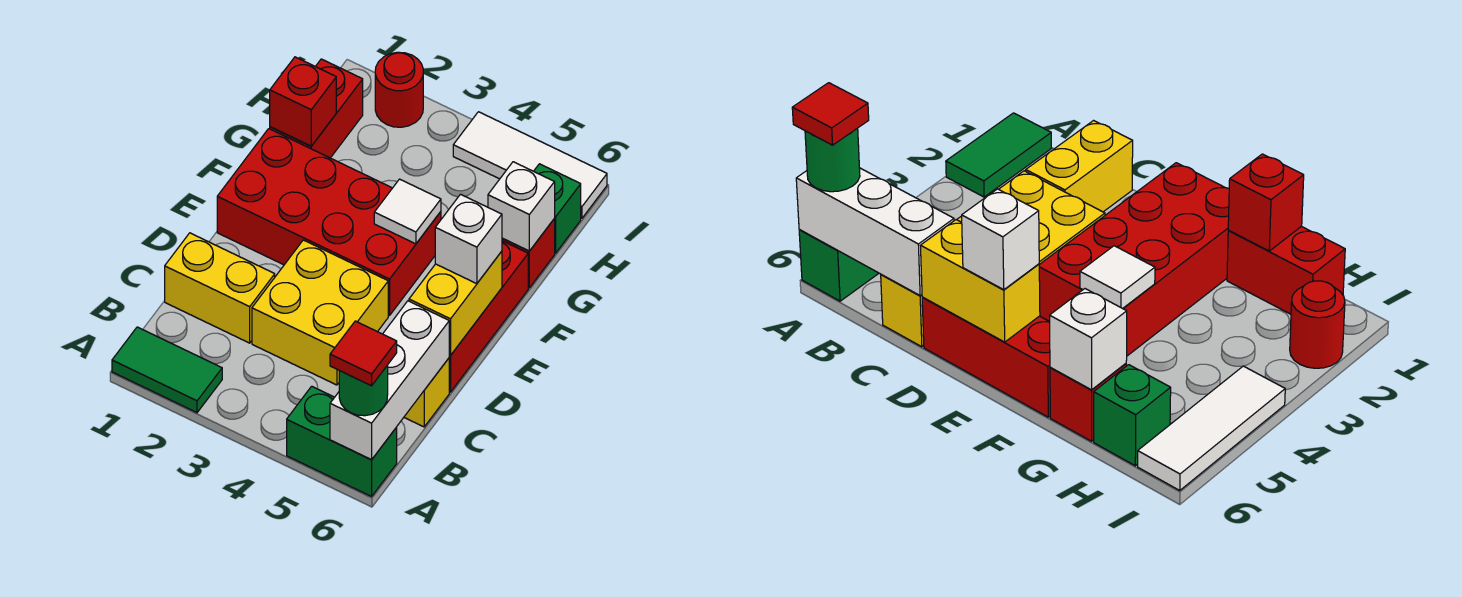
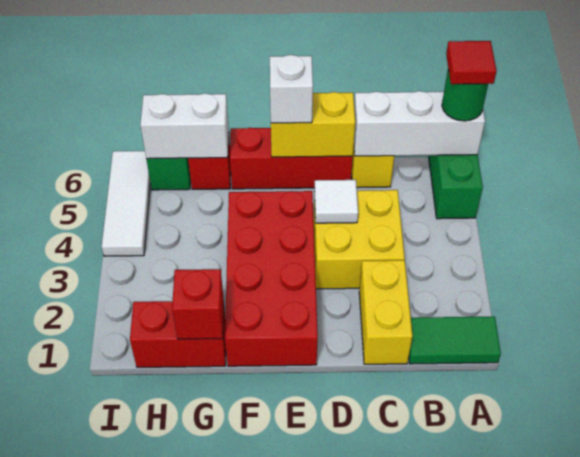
green tile A1:A2 level 1 -> green tile A1:B1 level 1
white tile F4 level 2 -> white tile D4 level 2
white brick G6 level 2 -> white brick G6:H6 level 2
red round brick I2 level 1 -> none

